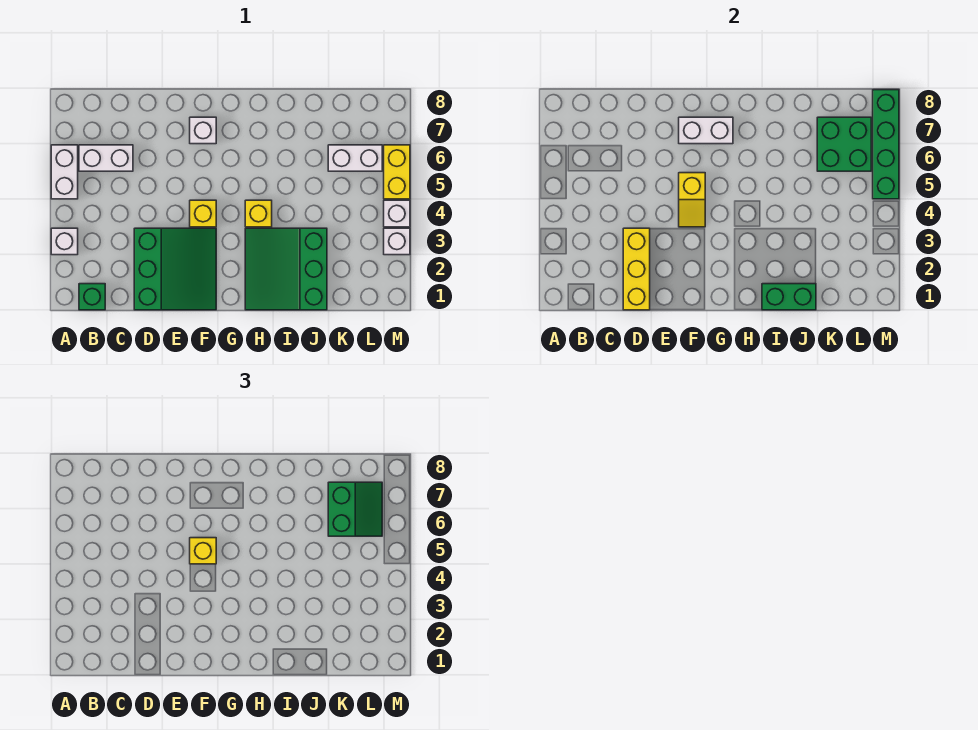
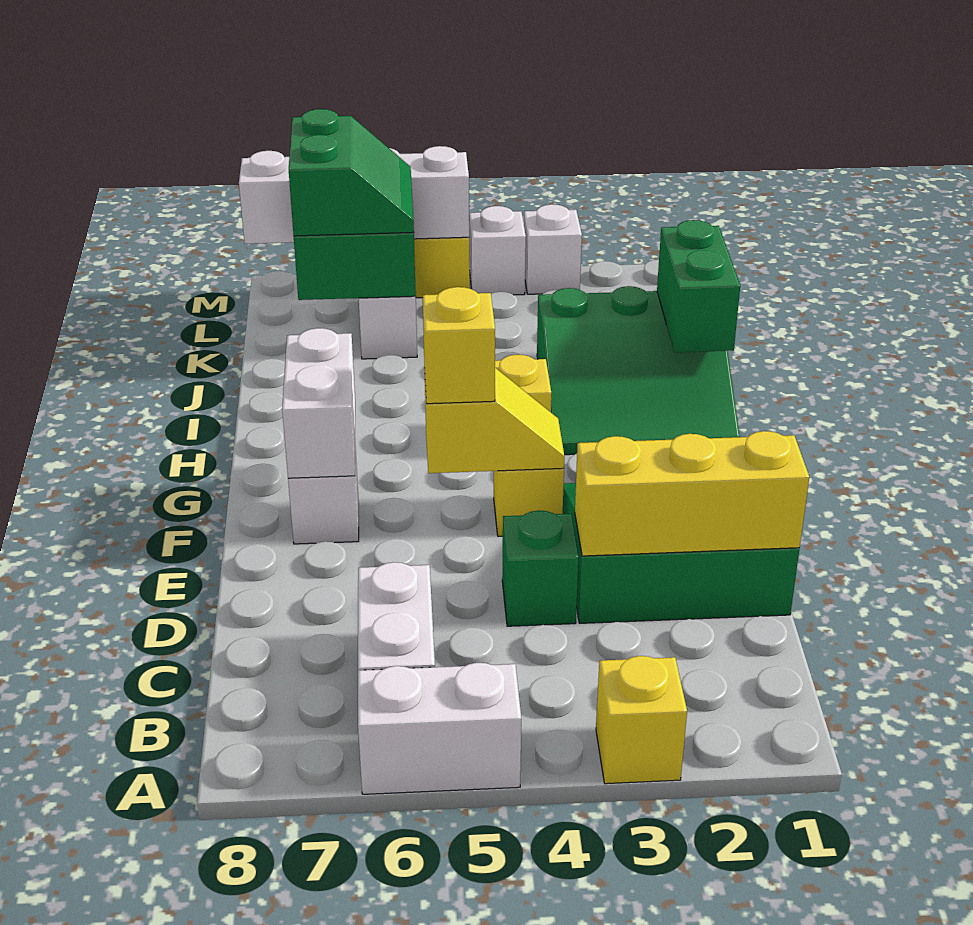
white brick A3 level 1 -> yellow brick A3 level 1
green brick B1 level 1 -> green brick D4 level 1
green slope K6:L7 level 3 top K -> green slope K6:L7 level 3 top 7
green brick M5:M8 level 2 -> white brick M5:M8 level 2

